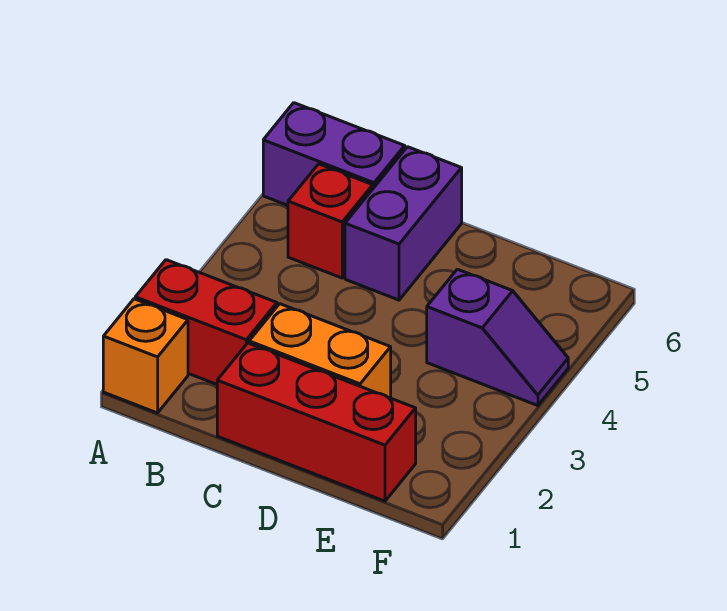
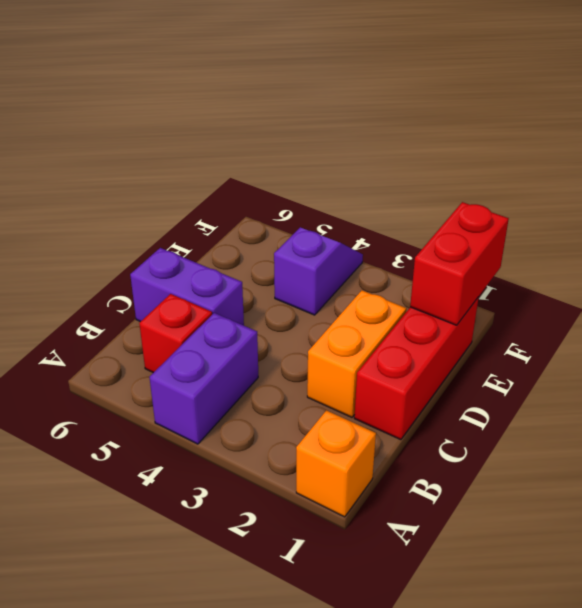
red brick A2:B2 level 1 -> red brick E1:F1 level 2
purple brick A6:B6 level 1 -> purple brick A4:B4 level 1

